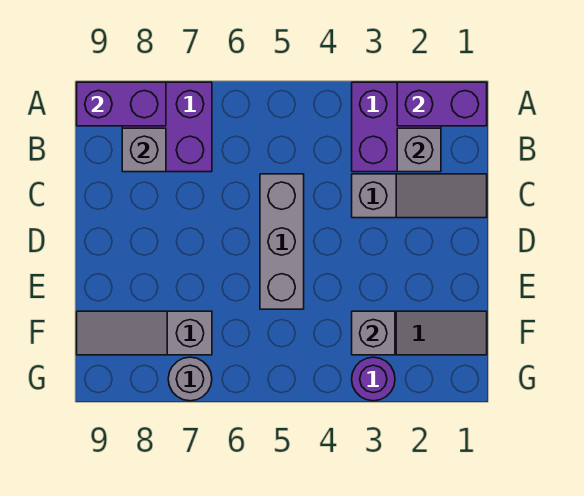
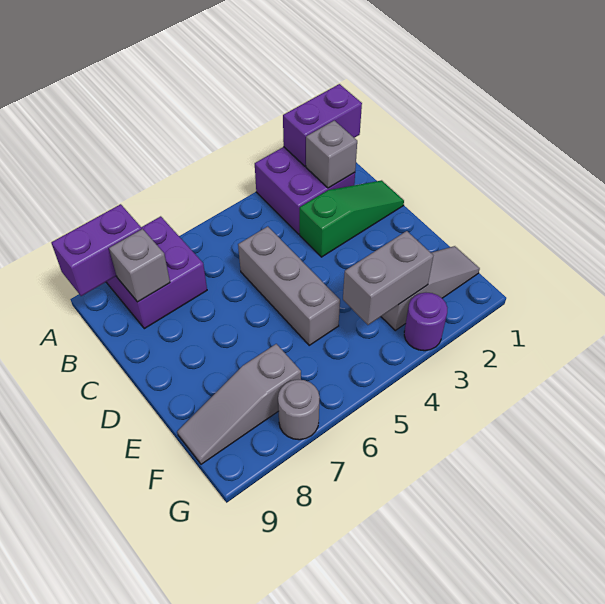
grey slope C1:C3 level 1 top 3 -> green slope C1:C3 level 1 top 3
grey brick F3 level 2 -> grey brick F3:F4 level 2

